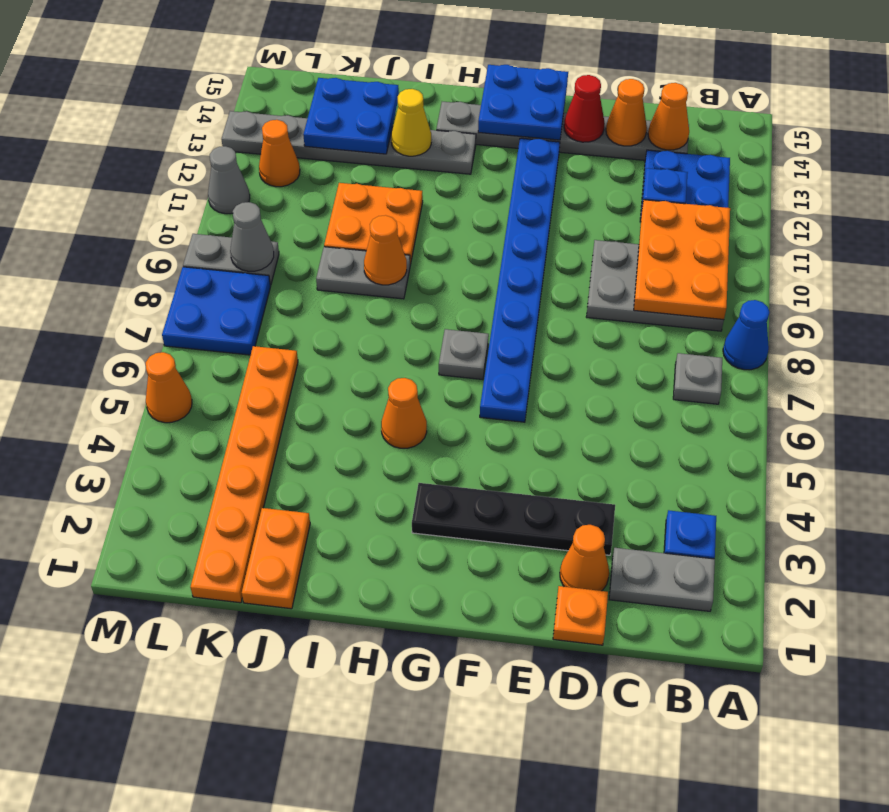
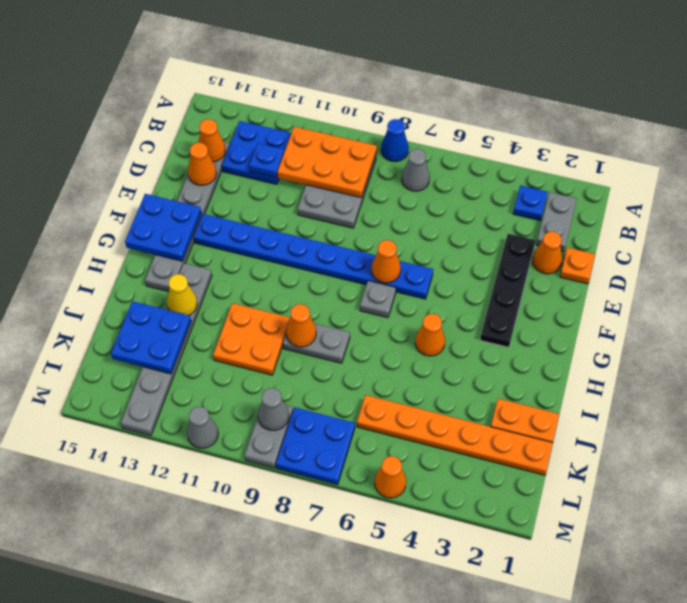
grey plate B7 level 1 -> grey cone B7 level 1
red cone E14 level 2 -> none
grey plate I9:J9 level 1 -> grey plate I8:I9 level 1
orange cone L12 level 1 -> orange cone F7 level 2

